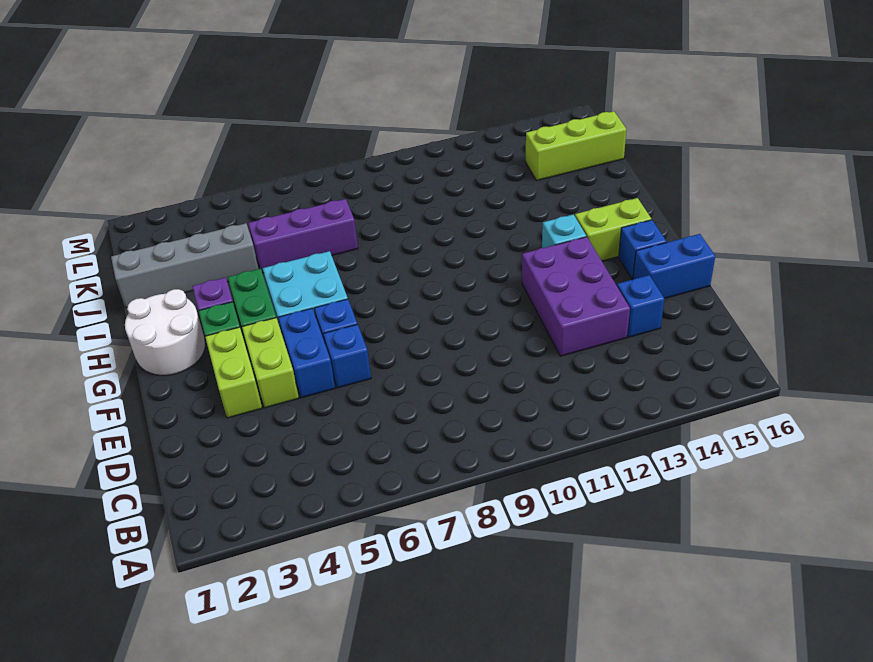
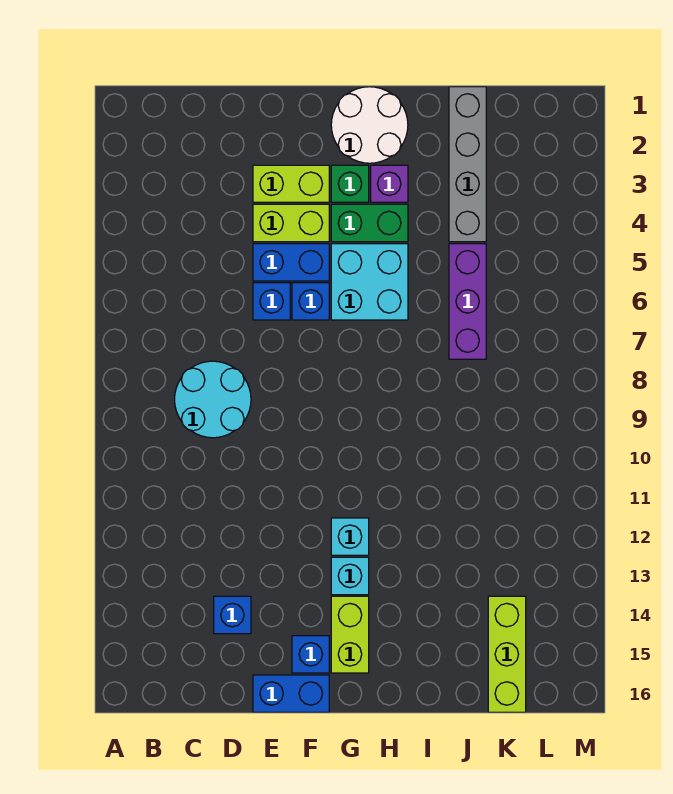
none -> cyan round brick C8:D9 level 1
purple brick D12:F13 level 1 -> none
blue brick E15:E16 level 1 -> blue brick E16:F16 level 1
none -> cyan brick G12 level 1

